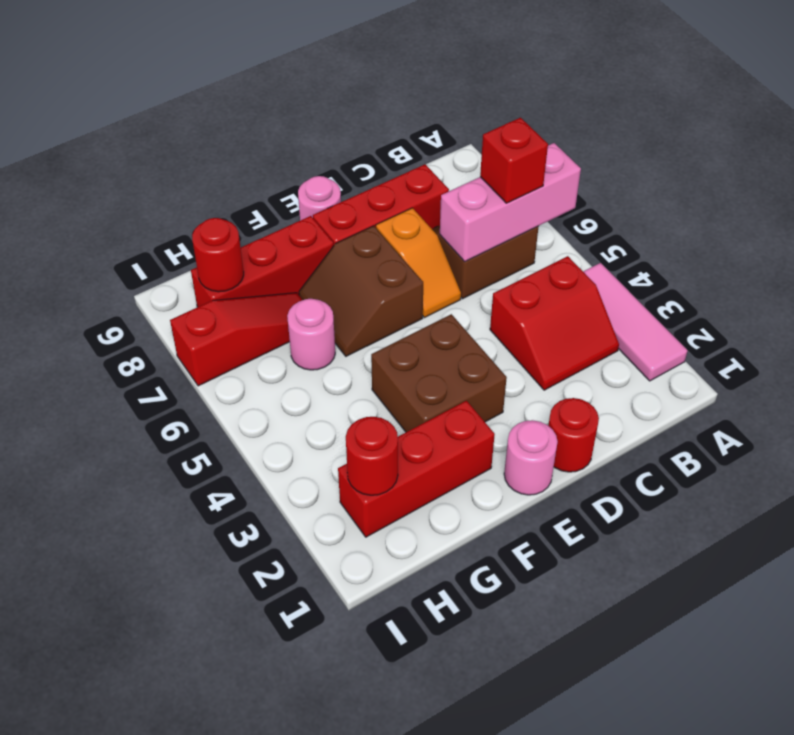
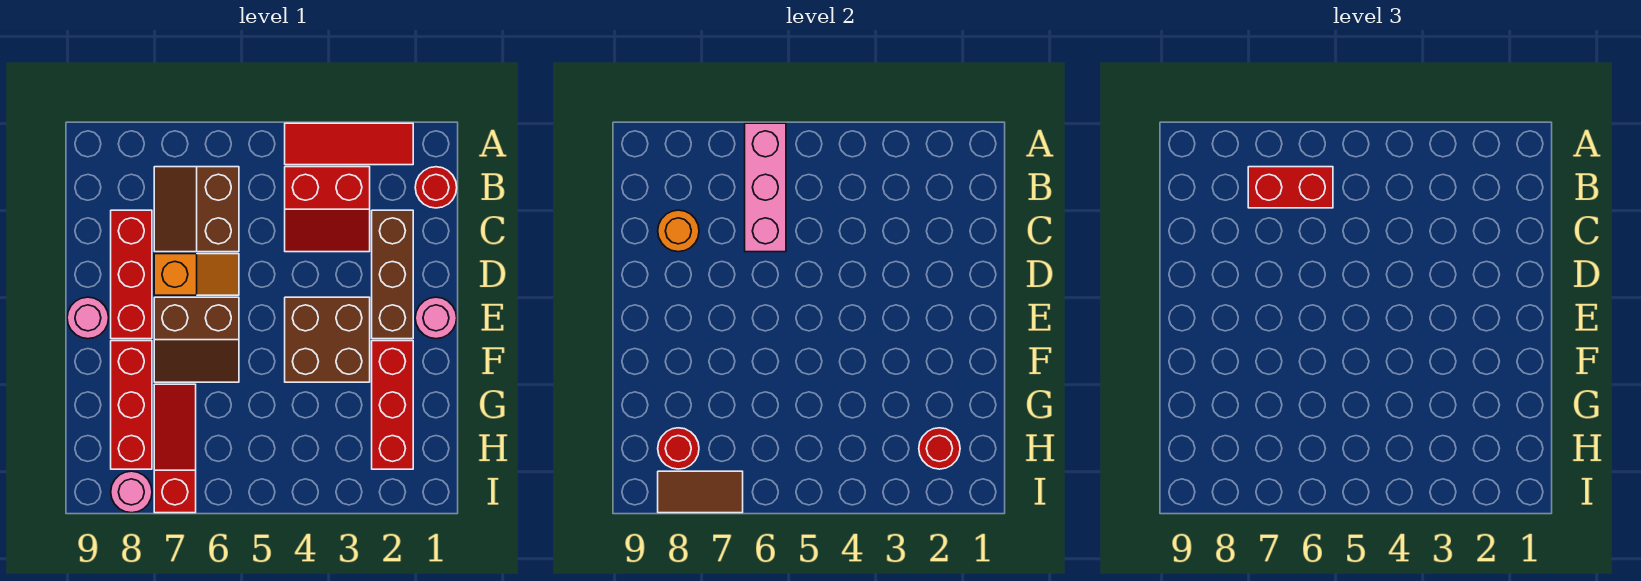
pink tile A2:A4 level 1 -> red tile A2:A4 level 1
red slope B3:C4 level 1 top 4 -> red slope B3:C4 level 1 top B
red brick B6 level 3 -> red brick B6:B7 level 3
none -> brown brick C2:E2 level 1
none -> orange round brick C8 level 2
red round brick D1 level 1 -> red round brick B1 level 1
pink round brick G6 level 1 -> pink round brick I8 level 1
none -> brown tile I7:I8 level 2

